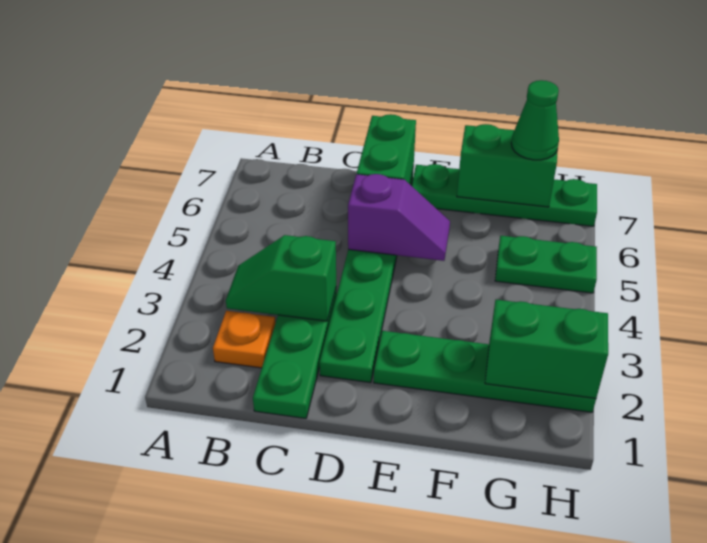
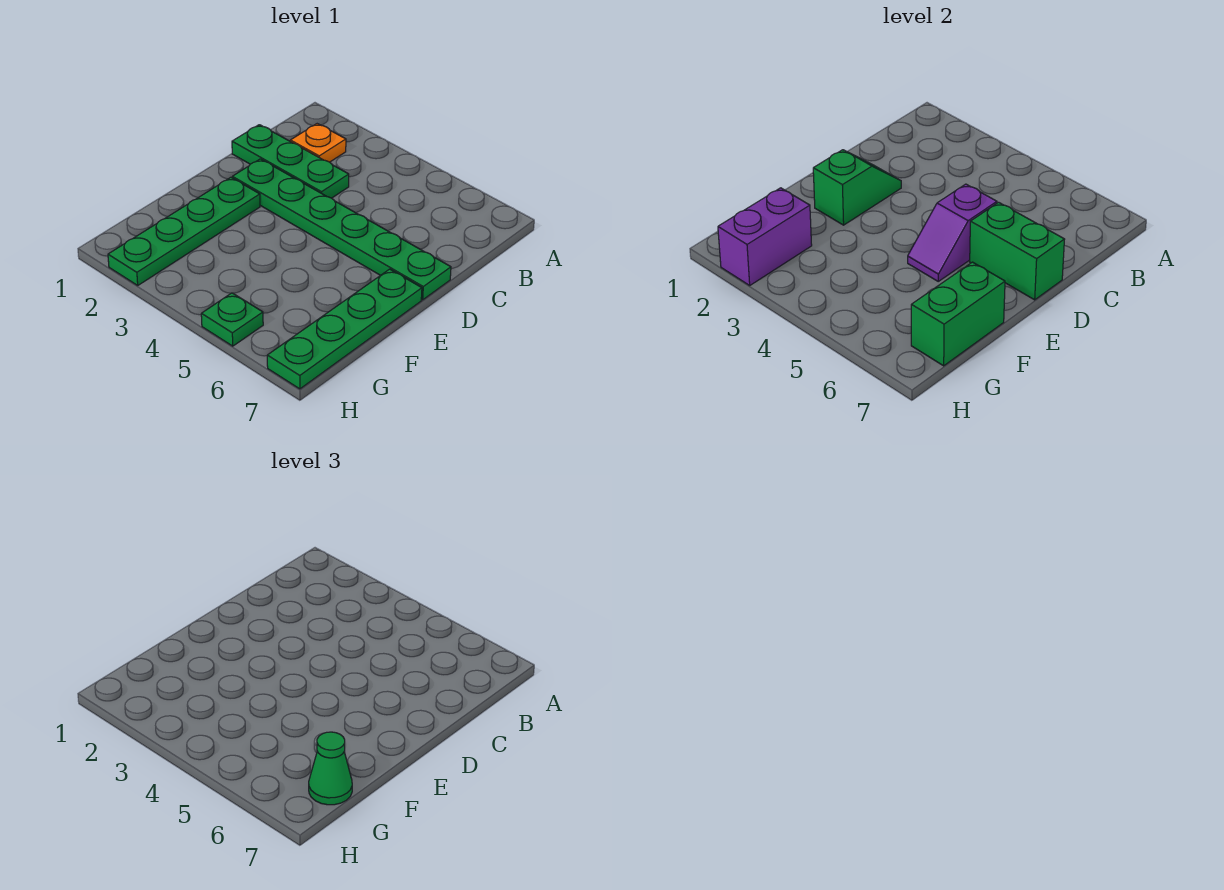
green slope B3:C3 level 2 top C -> green slope D2:E2 level 2 top E
green brick G2:H2 level 2 -> purple brick G2:H2 level 2
green plate G5:H5 level 1 -> green plate H5 level 1

